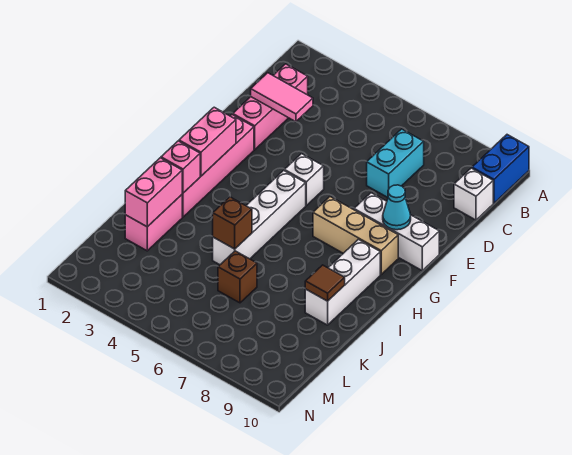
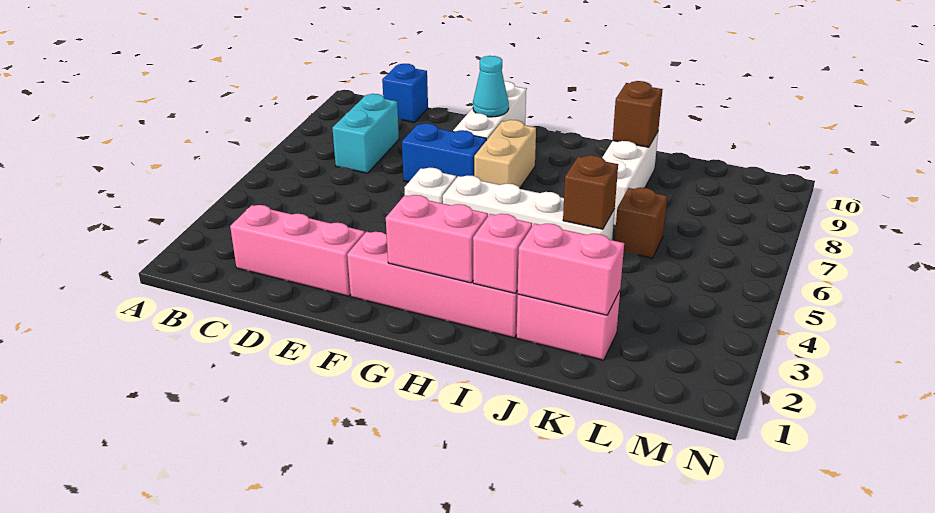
blue brick A10:B10 level 1 -> blue brick E7:F7 level 1
cyan brick C7:D7 level 1 -> cyan brick C7:C8 level 1
white brick C10 level 1 -> blue brick C10 level 1
pink tile D2:D3 level 2 -> none
tan brick G7:G9 level 1 -> tan brick G7:G8 level 1
white brick H9:J9 level 1 -> white brick J7:J9 level 1
brown tile J9 level 2 -> brown brick J9 level 2

